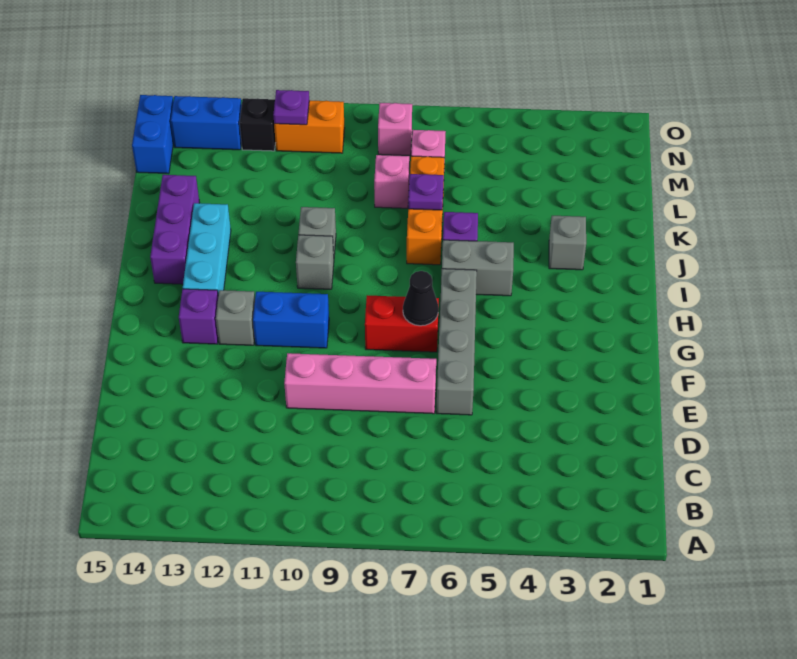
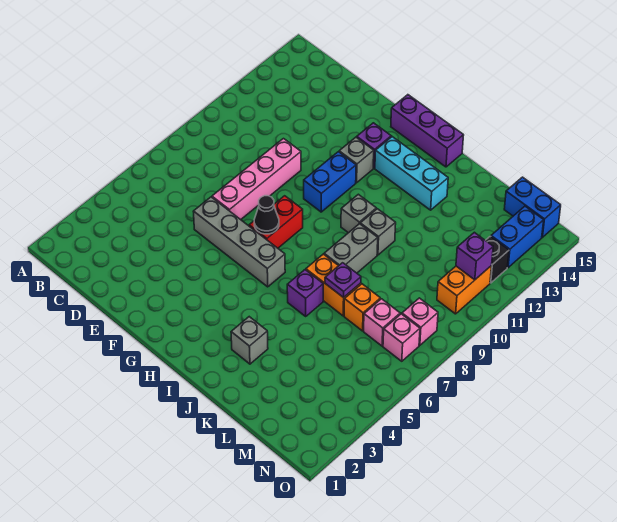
grey brick I5:I6 level 1 -> grey brick J8:J9 level 1
purple brick I14:K14 level 1 -> purple brick G15:I15 level 1
pink brick L8 level 1 -> pink brick N7 level 1
purple plate N11 level 2 -> purple brick N11 level 2

